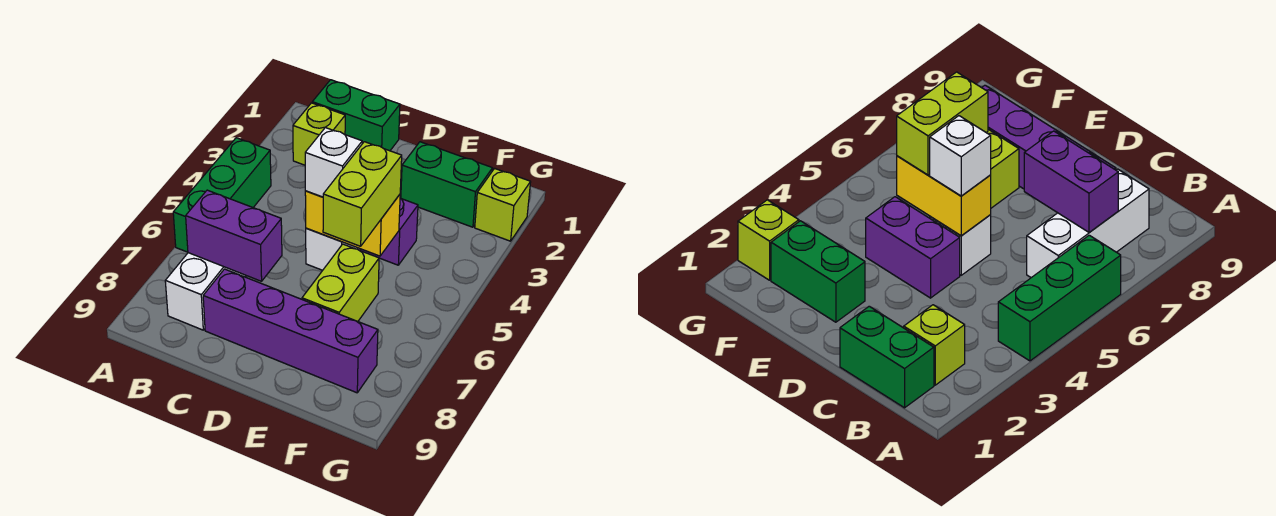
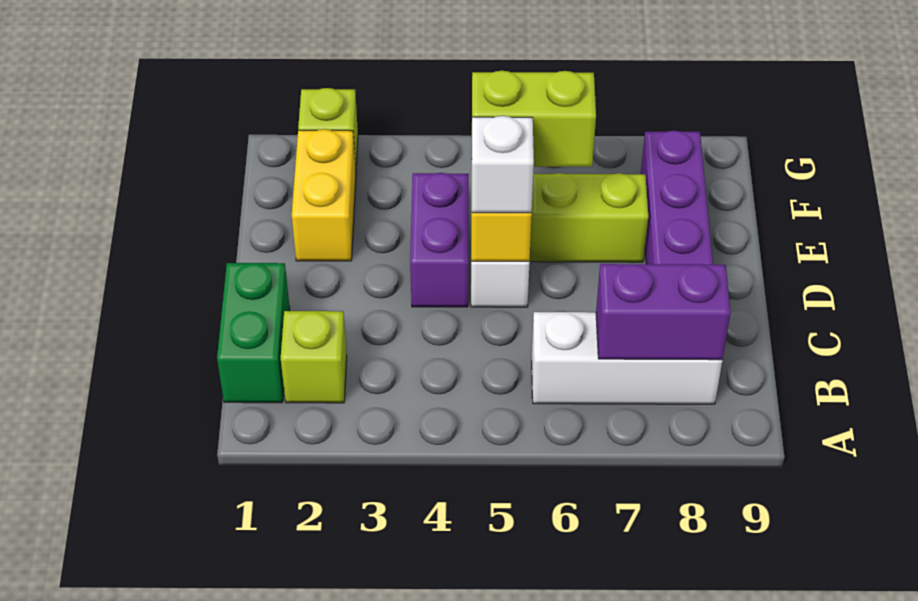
green brick A4:A6 level 1 -> none
purple brick B7:C7 level 2 -> purple brick B7:B8 level 2
green brick E2:F2 level 1 -> yellow brick E2:F2 level 1

